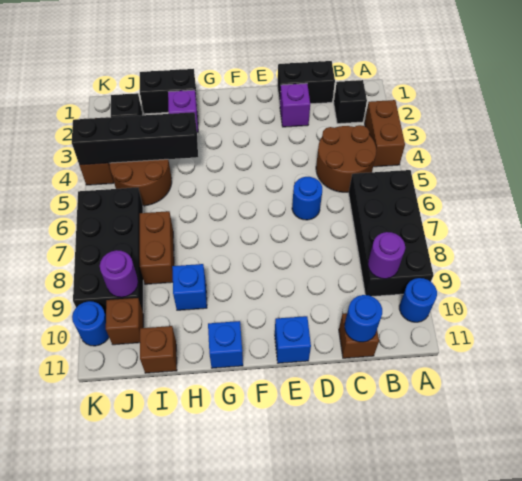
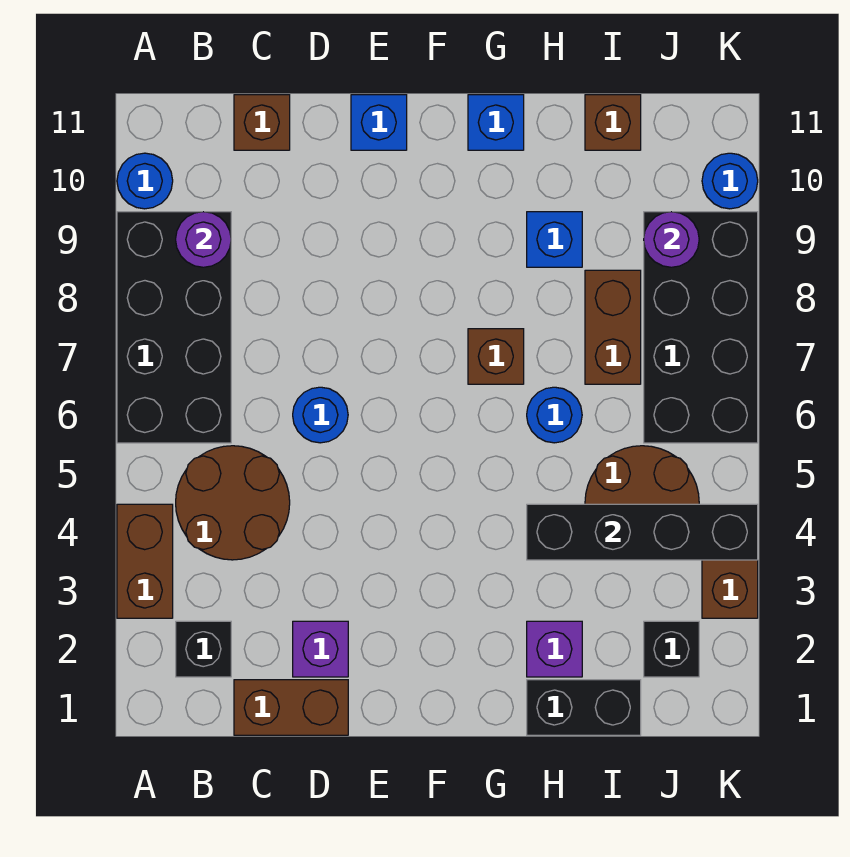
black brick C1:D1 level 1 -> brown brick C1:D1 level 1
blue round brick C11 level 2 -> blue round brick H6 level 1
brown brick J10 level 1 -> brown brick G7 level 1

